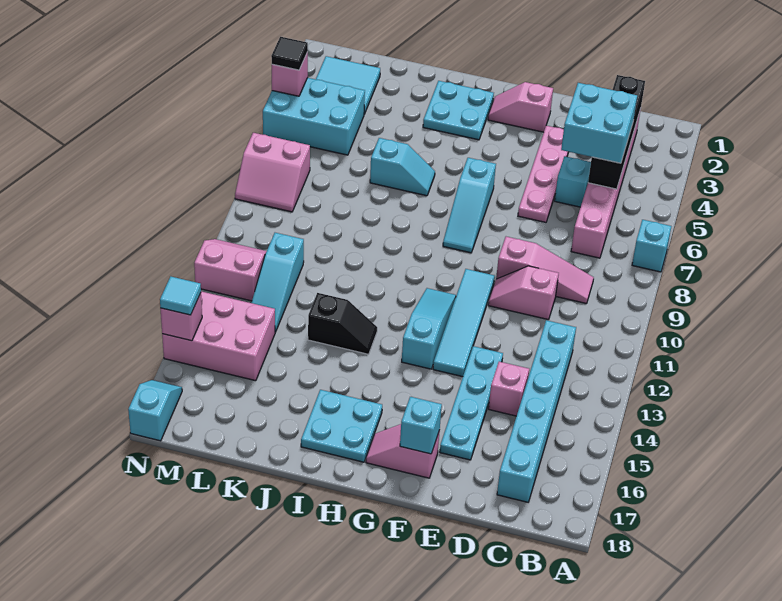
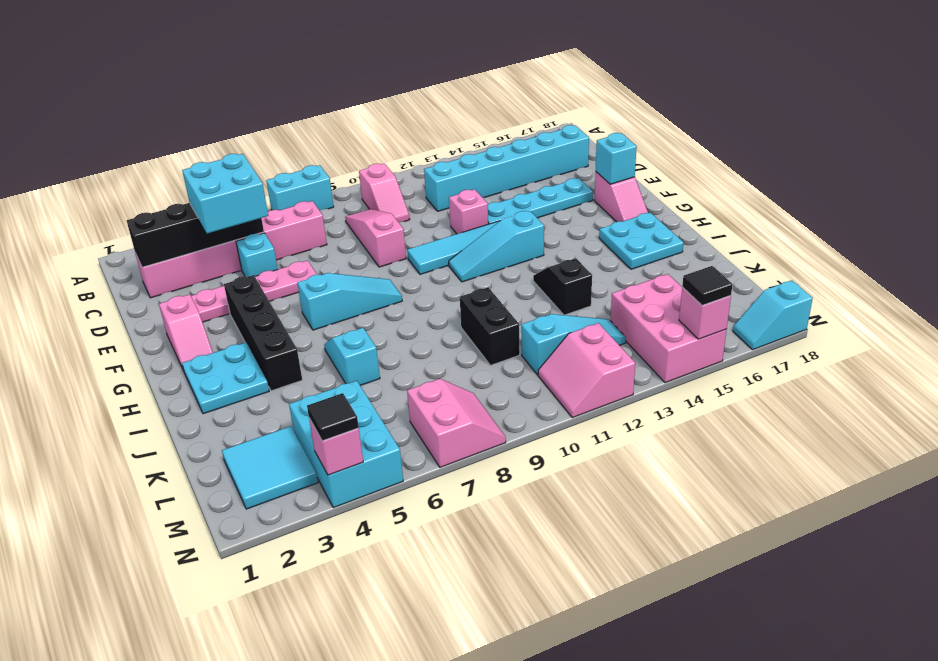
cyan brick A7 level 1 -> cyan brick A7:A8 level 1
pink slope D10:E10 level 1 top D -> pink slope B10:C10 level 1 top B
pink brick D14 level 1 -> pink brick E12 level 1
none -> black brick F4:I4 level 1
none -> black brick J10:K10 level 1
cyan tile N15 level 3 -> black tile N15 level 3

